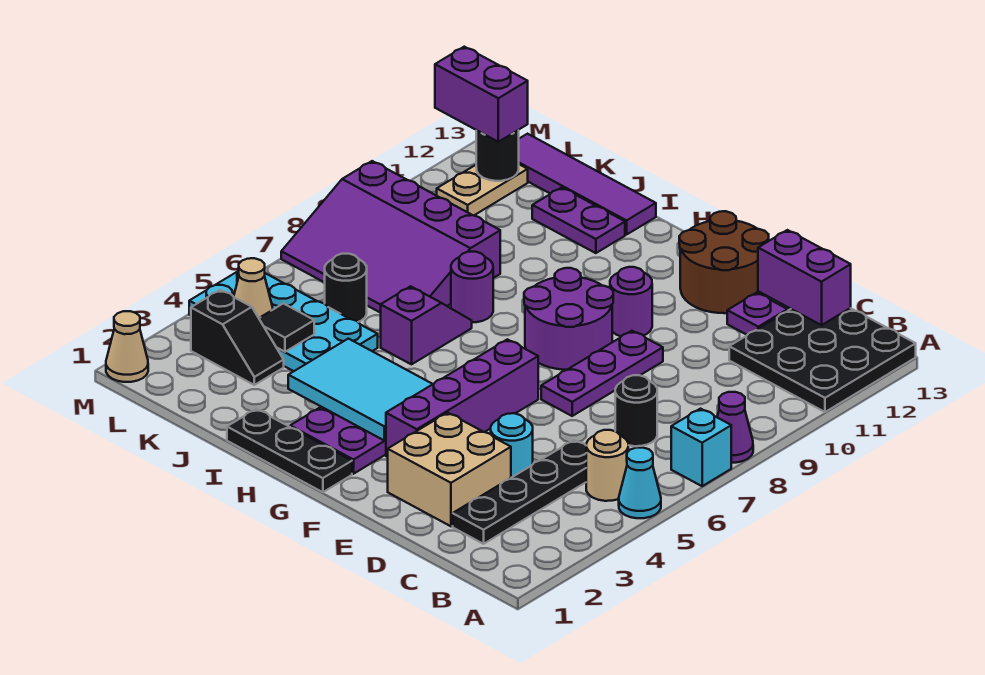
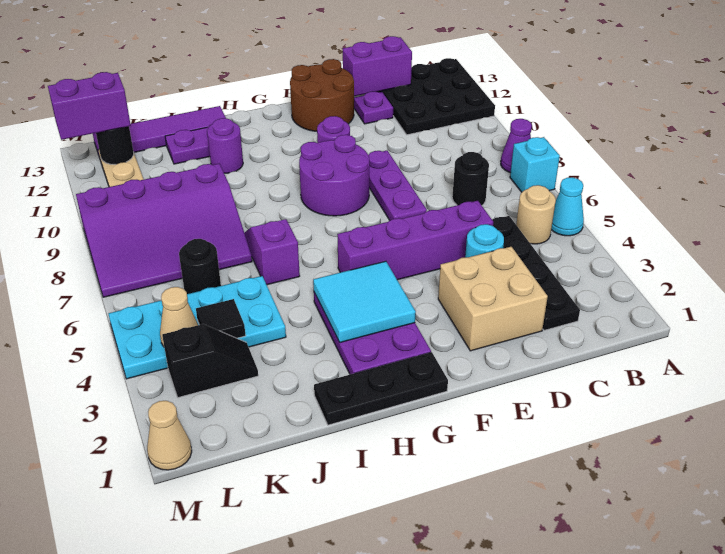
purple brick F3:F6 level 1 -> purple brick D5:G5 level 1
cyan tile G3:I4 level 2 -> cyan tile G3:H4 level 2
purple round brick I8 level 1 -> purple round brick I11 level 1

